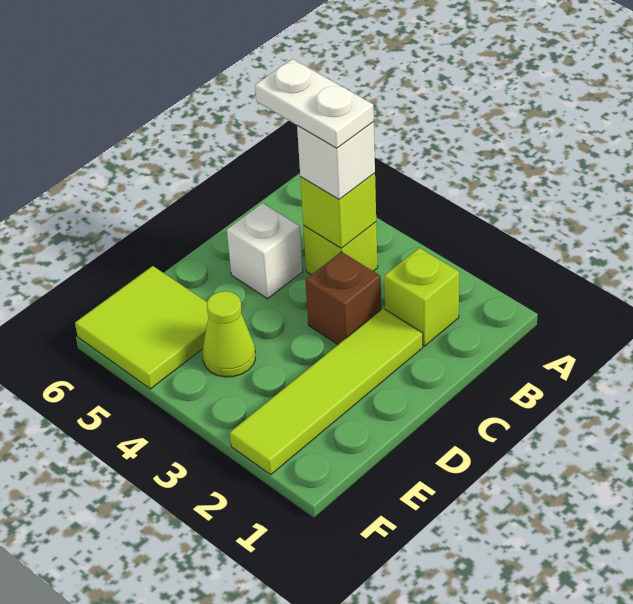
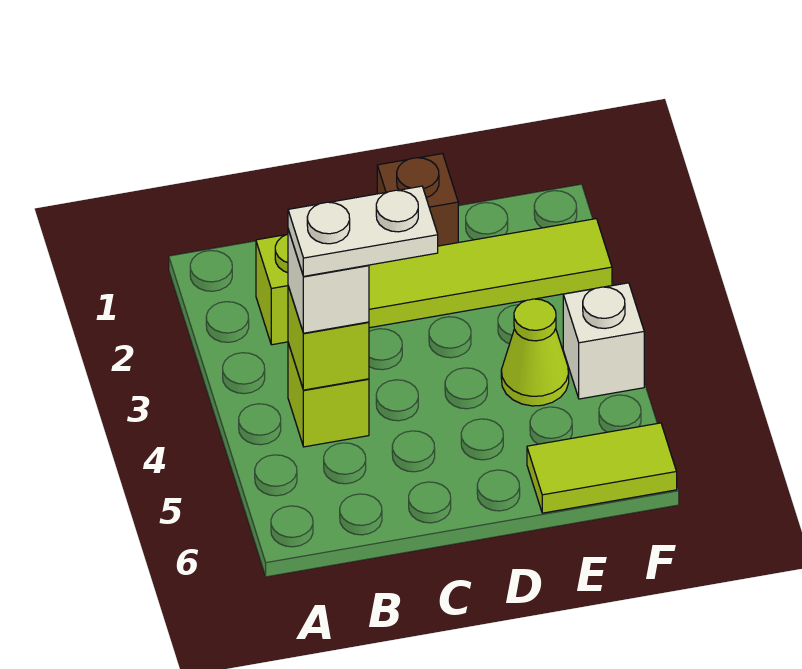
white plate B4:B5 level 4 -> white plate B4:C4 level 4
brown brick C3 level 1 -> brown brick D1 level 1
white brick C5 level 1 -> white brick F4 level 1
lime tile E5:F6 level 1 -> lime tile E6:F6 level 1

